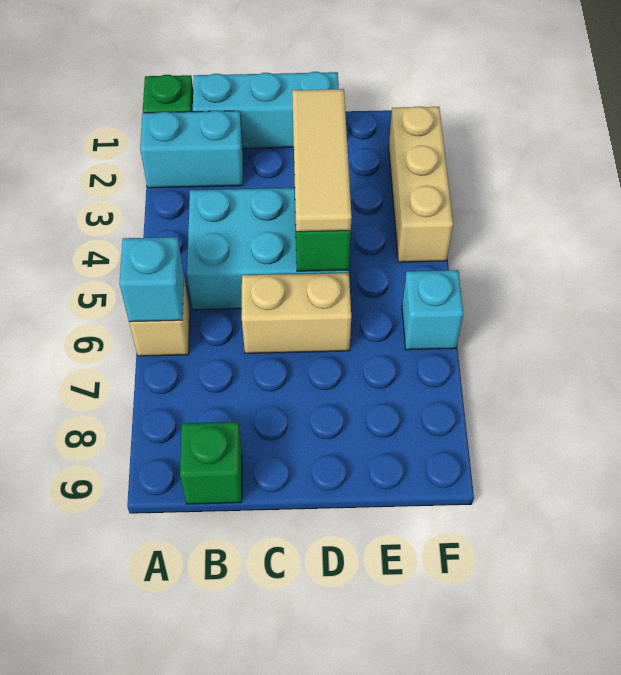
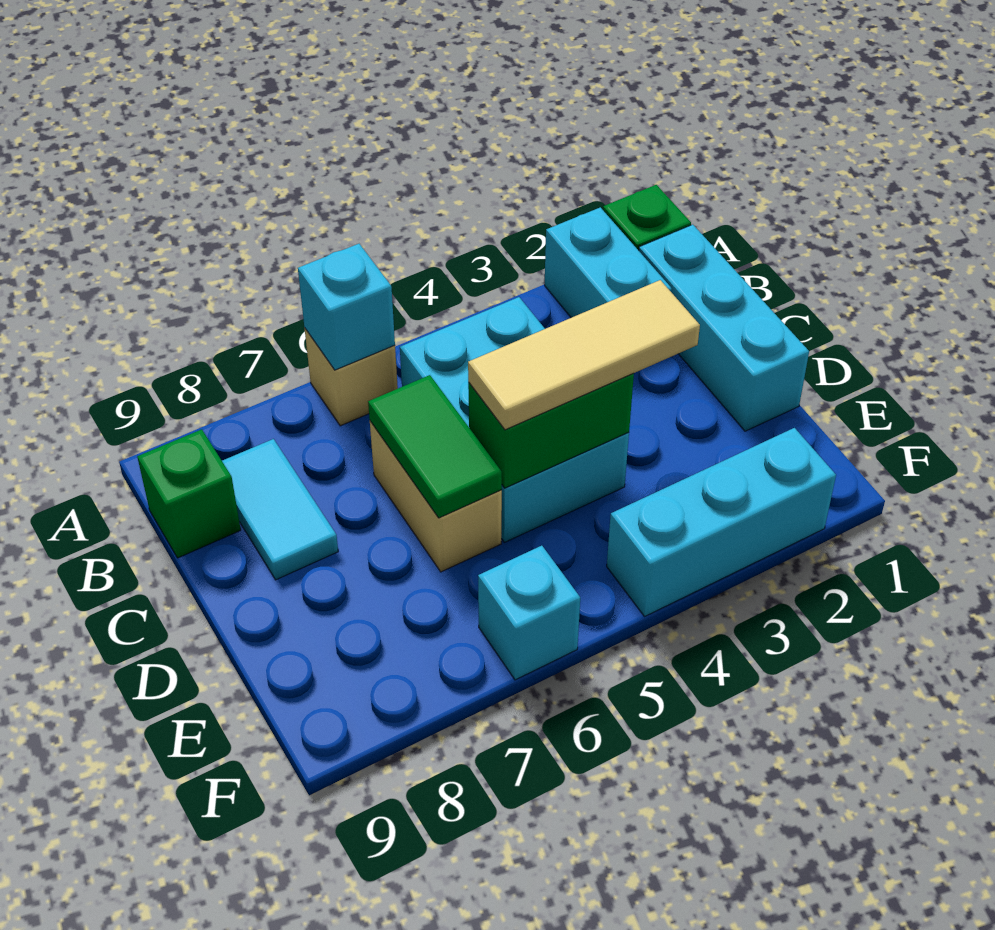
none -> cyan tile B8:C8 level 1
none -> green tile C6:D6 level 2
tan brick F2:F4 level 1 -> cyan brick F2:F4 level 1

